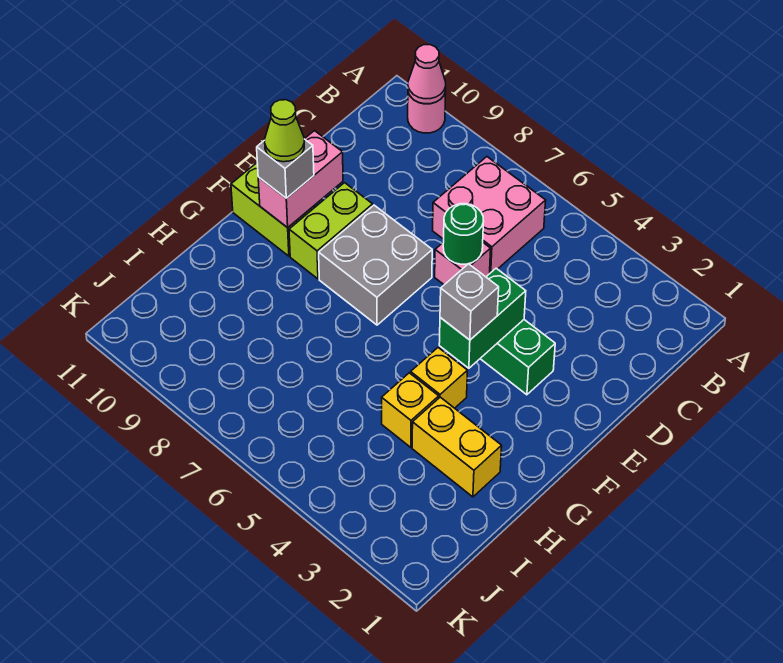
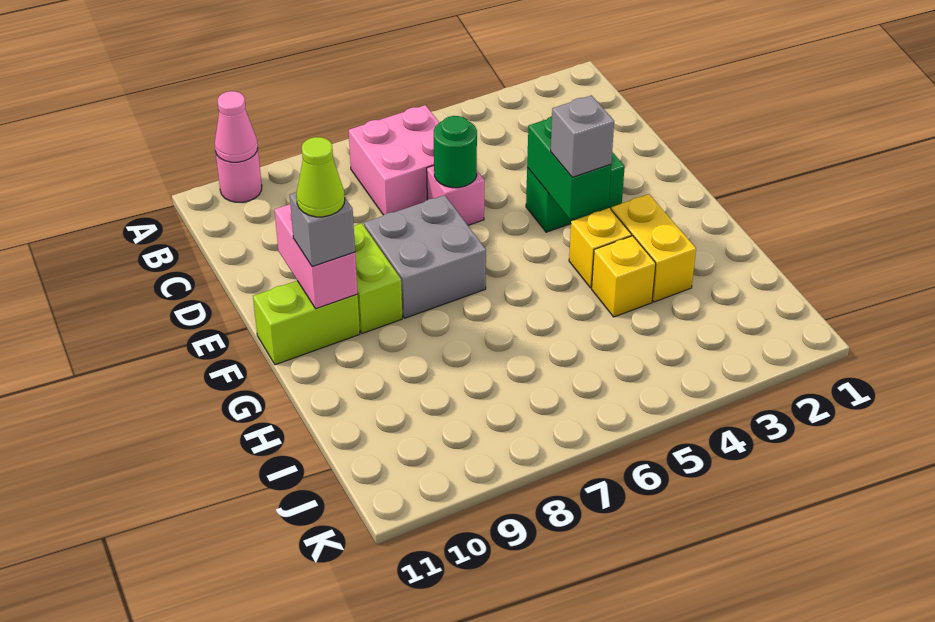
yellow brick H2:H3 level 1 -> yellow brick G3:H3 level 1

